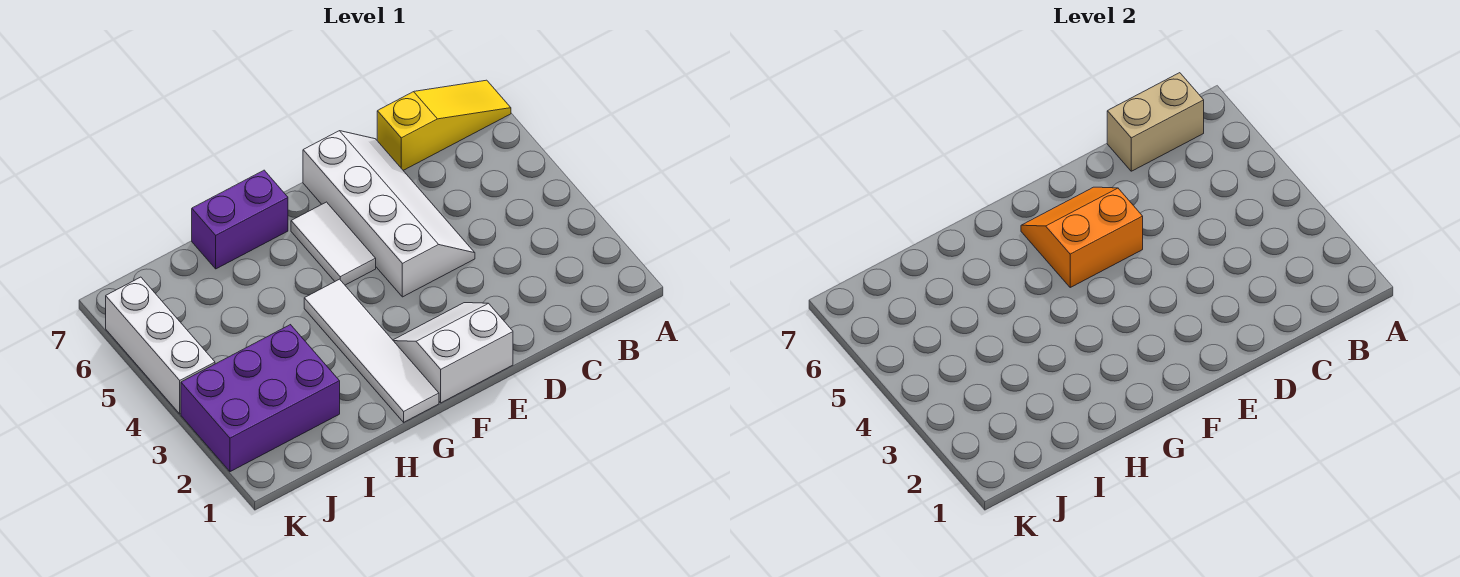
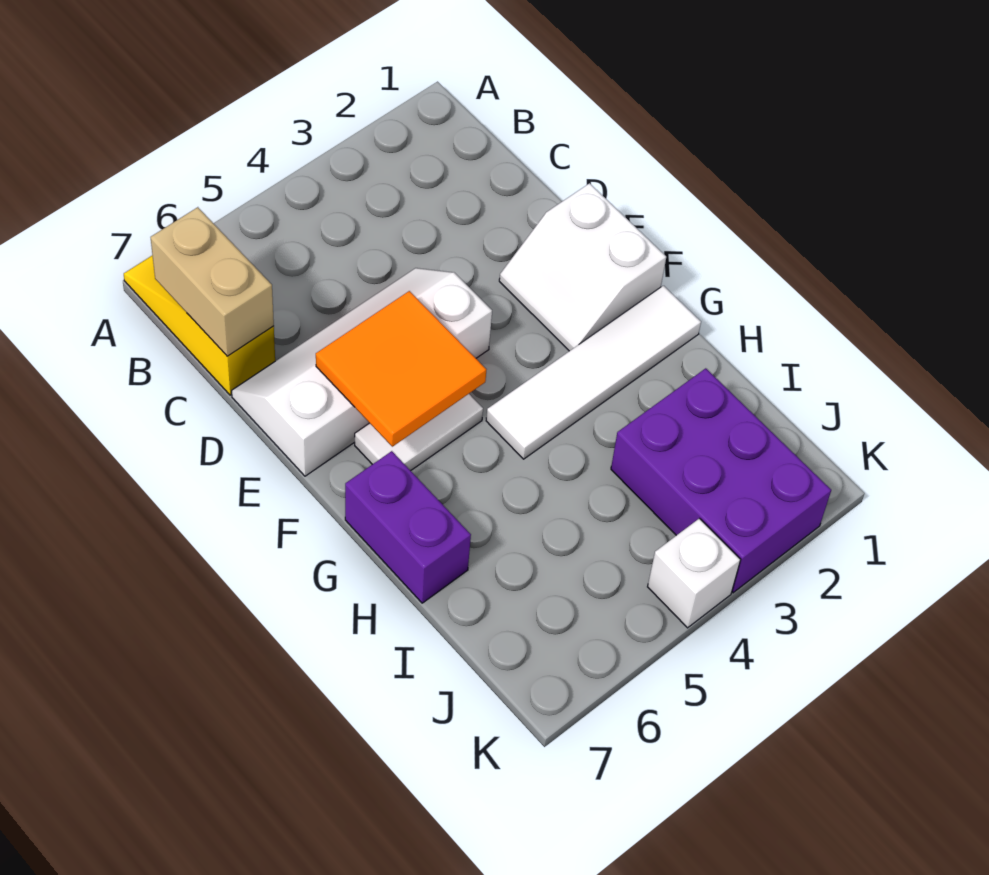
orange slope E5:F6 level 2 top 5 -> orange tile E5:F6 level 2
white brick K4:K6 level 1 -> white brick K4 level 1

